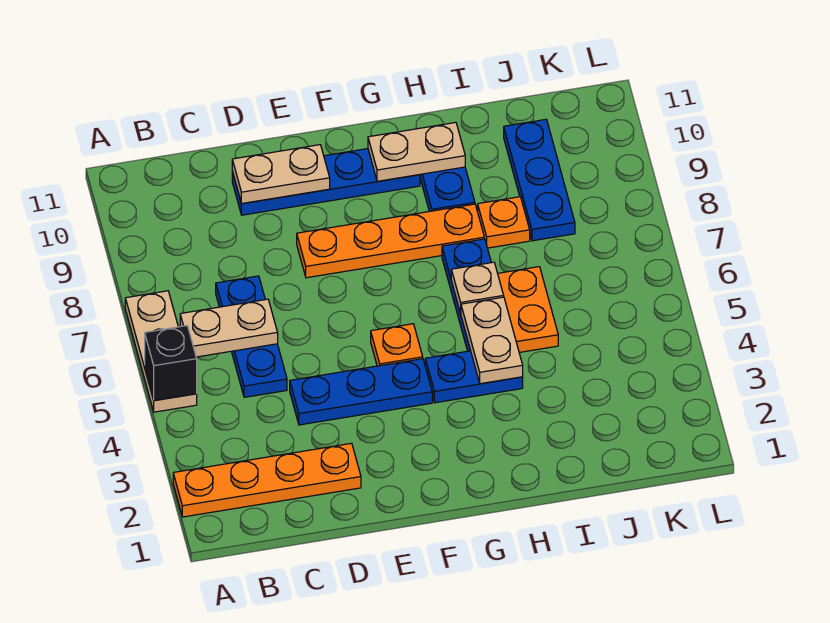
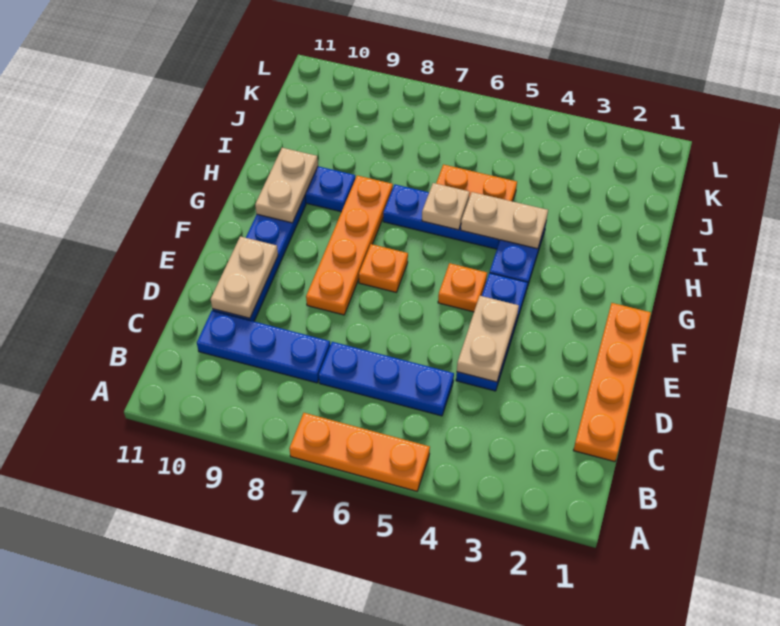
orange plate A2:D2 level 1 -> orange plate C1:F1 level 1
tan plate A5:A7 level 1 -> orange plate A5:A7 level 1
black brick A5 level 2 -> none
tan plate B6:C6 level 2 -> tan plate D4:E4 level 2
orange plate I8 level 1 -> orange plate F7 level 1
blue plate J8:J10 level 1 -> blue plate C8:C10 level 1

